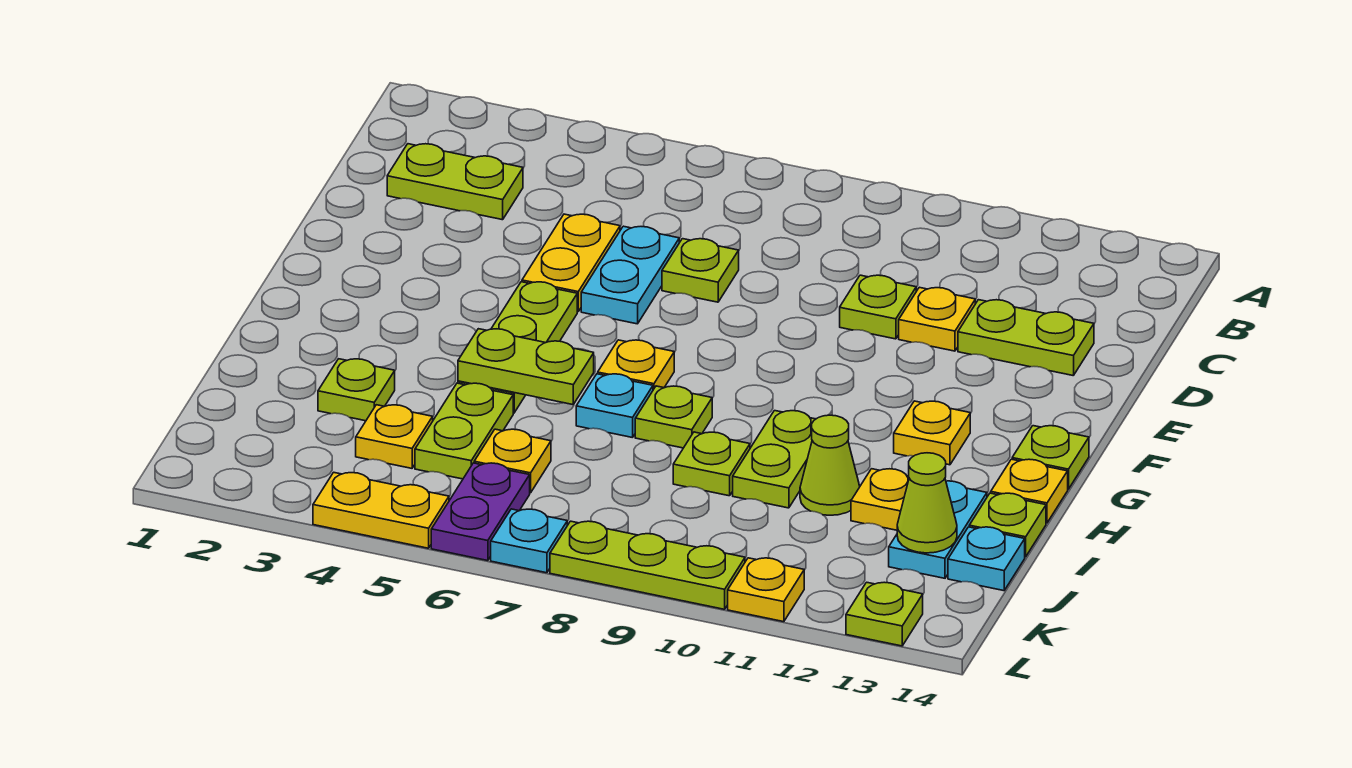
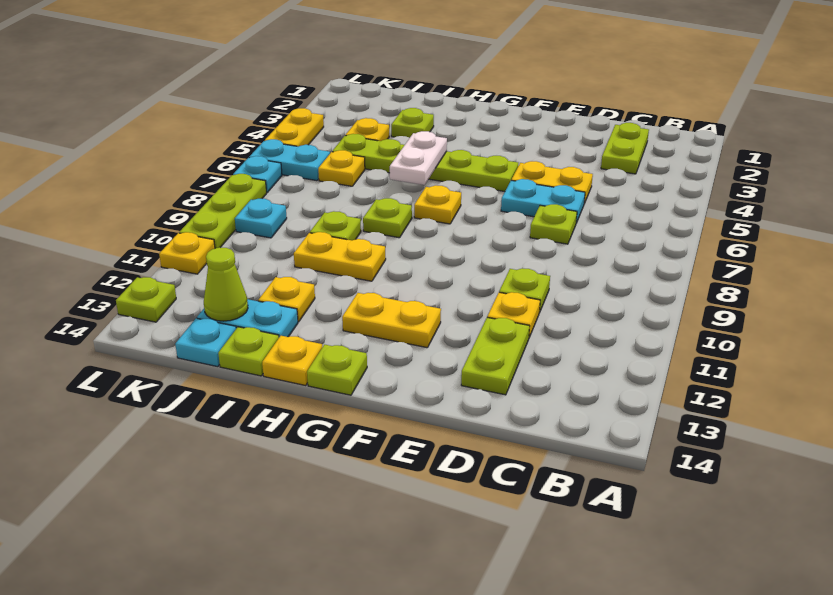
yellow plate G12 level 1 -> yellow plate F12:G12 level 1
lime plate H5:H6 level 2 -> white plate H5:H6 level 2
cyan plate H7 level 1 -> cyan plate K9 level 1
lime plate H10:I10 level 1 -> yellow plate H10:I10 level 1
lime cone I11 level 1 -> none
purple plate K6:L6 level 1 -> cyan plate K6:L6 level 1

